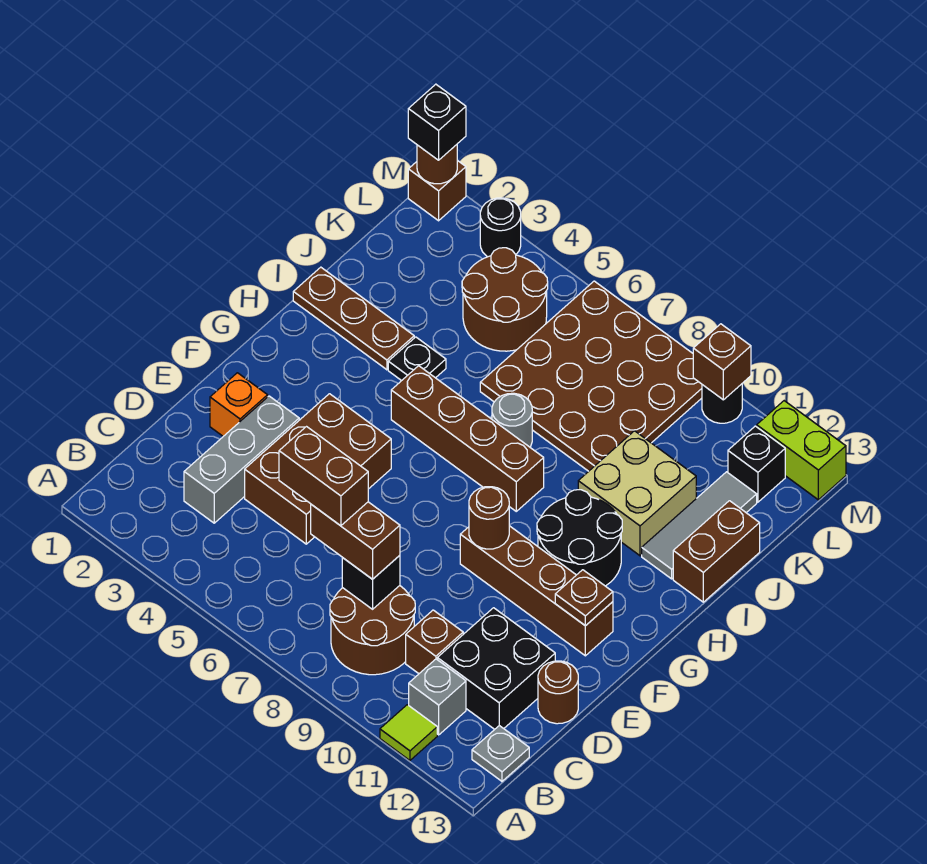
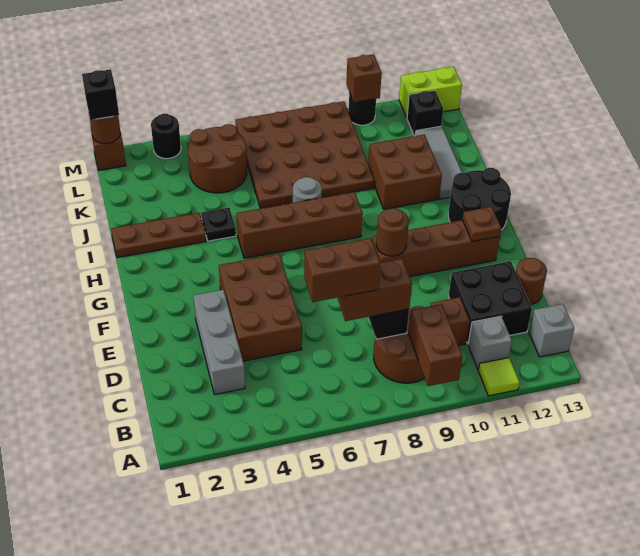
grey plate B13 level 1 -> grey brick B13 level 1
orange brick E2 level 1 -> none
black round brick G10:H11 level 1 -> black round brick G12:H13 level 1
tan brick I10:J11 level 1 -> brown brick I10:J11 level 1
brown brick I13:J13 level 1 -> brown brick A9:B9 level 2

